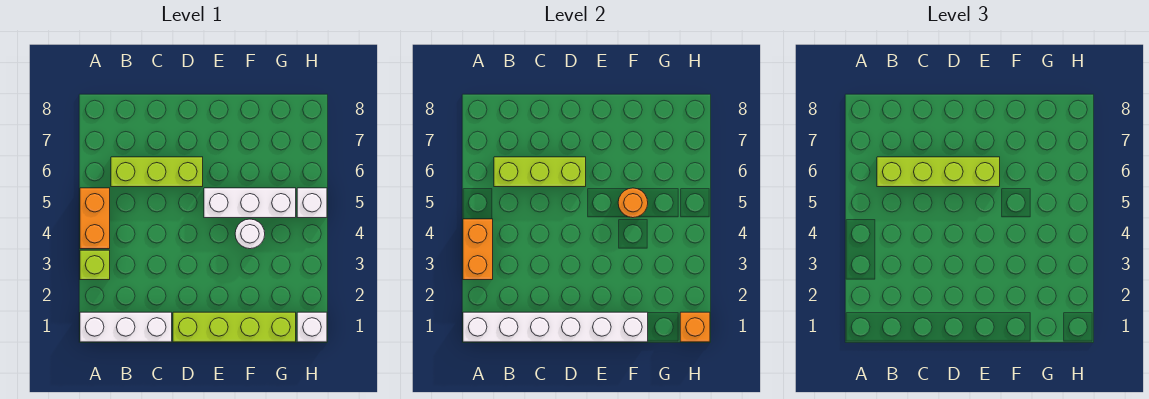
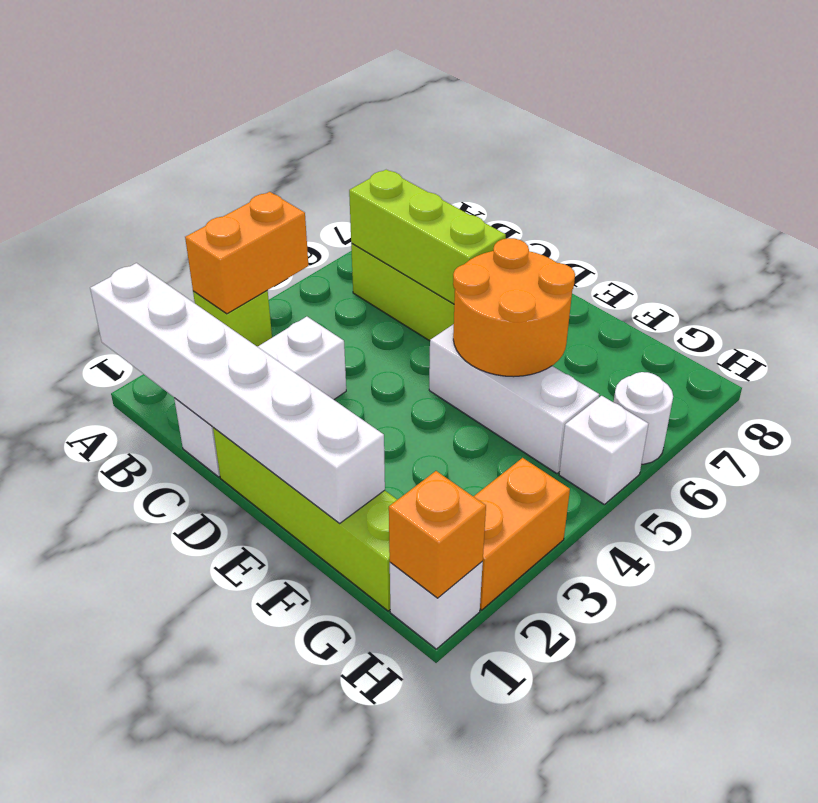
white brick A1:C1 level 1 -> white brick C1:C3 level 1
orange brick A4:A5 level 1 -> orange brick H2:H3 level 1
lime brick B6:E6 level 3 -> none
white round brick F4 level 1 -> white round brick H6 level 1
orange round brick F5 level 2 -> orange round brick E5:F6 level 2

